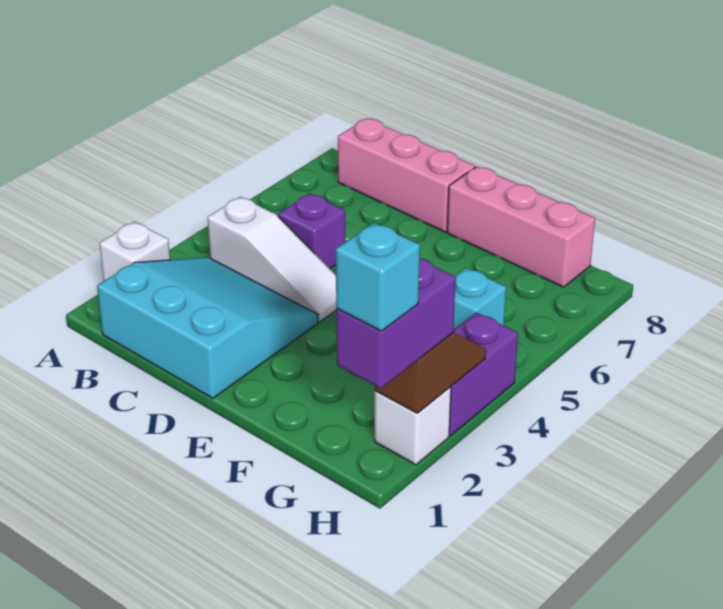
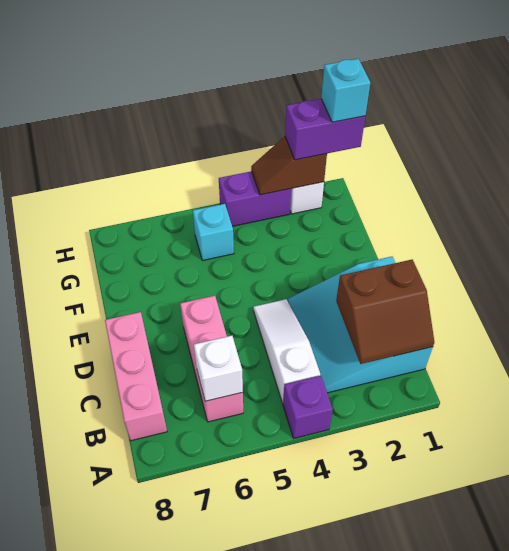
white brick A2 level 1 -> white brick B6 level 2
none -> brown slope B1:C2 level 2 top C
purple brick C5 level 1 -> purple brick A4 level 1
pink brick E8:G8 level 1 -> pink brick B6:D6 level 1

